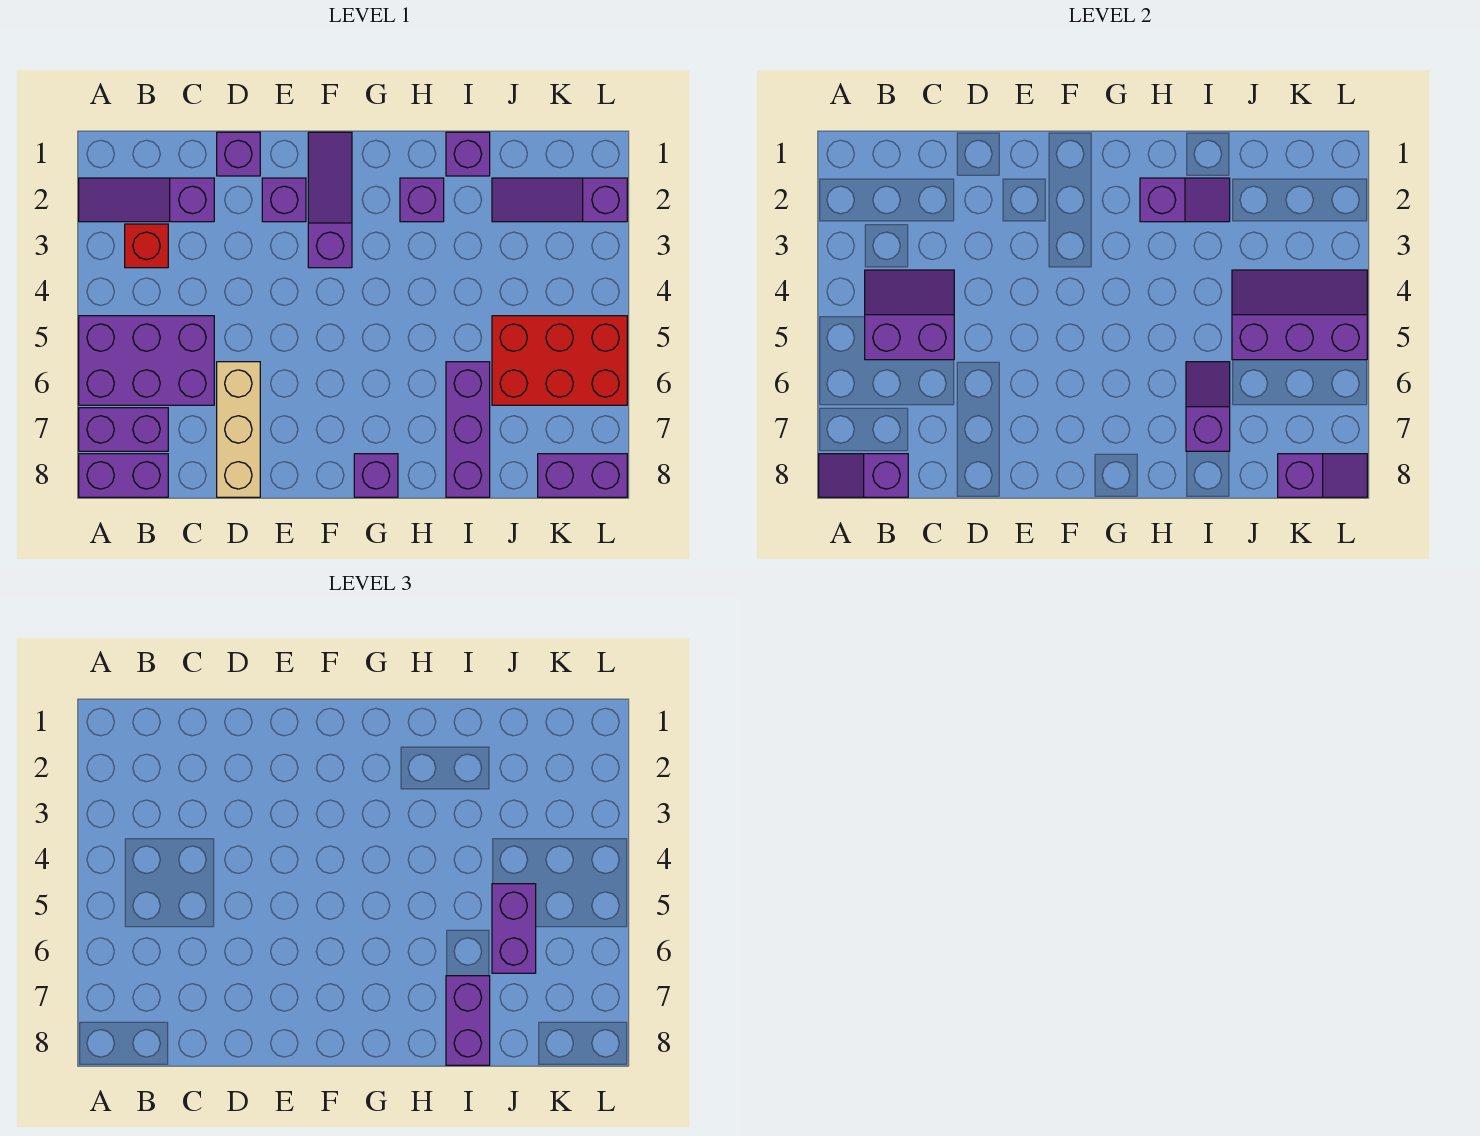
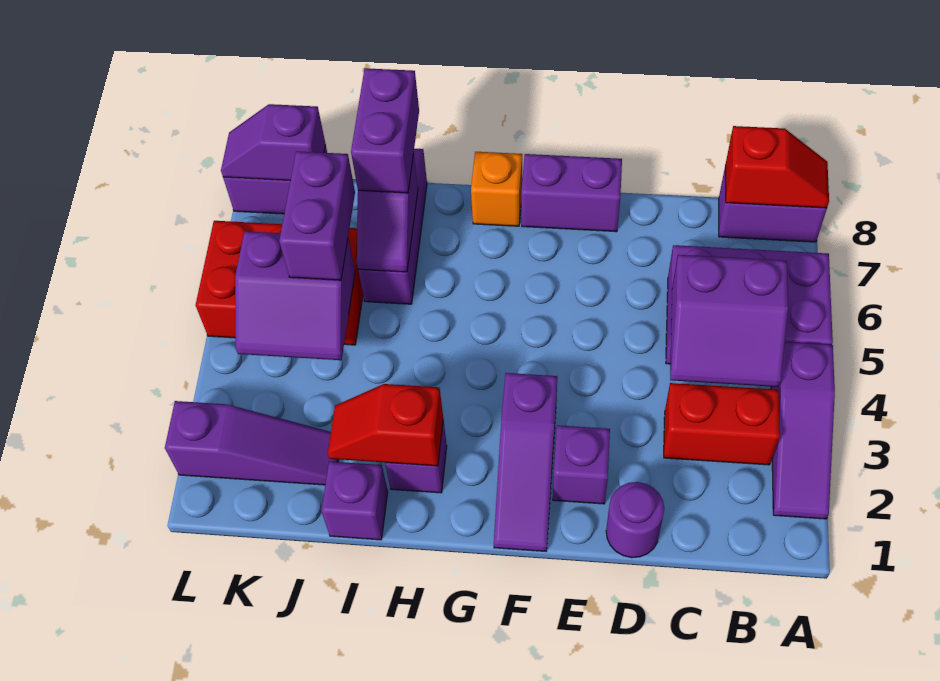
purple slope A2:C2 level 1 top C -> purple slope A2:A4 level 1 top 4
purple brick A7:B7 level 1 -> purple brick E8:F8 level 1
purple slope A8:B8 level 2 top B -> red slope A8:B8 level 2 top B
red brick B3 level 1 -> red brick B3:C3 level 1
purple brick D1 level 1 -> purple round brick D1 level 1
tan brick D6:D8 level 1 -> none
purple brick G8 level 1 -> orange brick G8 level 1
purple slope H2:I2 level 2 top H -> red slope H2:I2 level 2 top H
purple slope J4:L5 level 2 top 5 -> purple slope J4:K5 level 2 top 5

